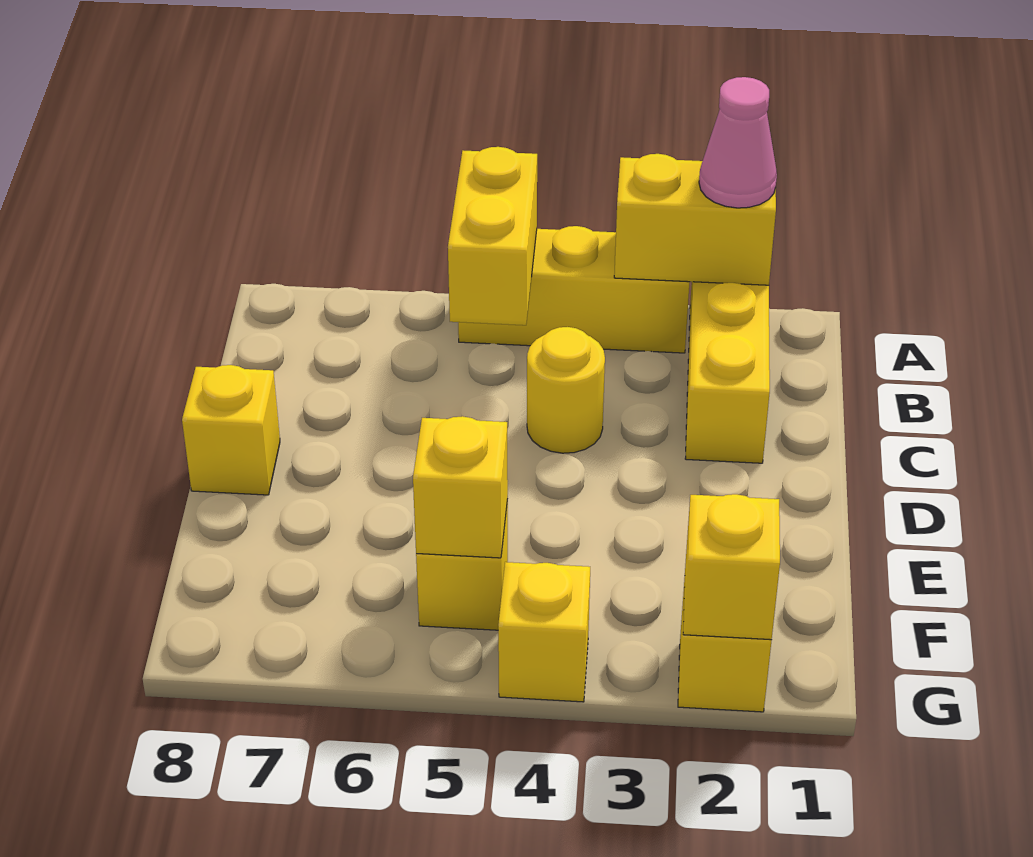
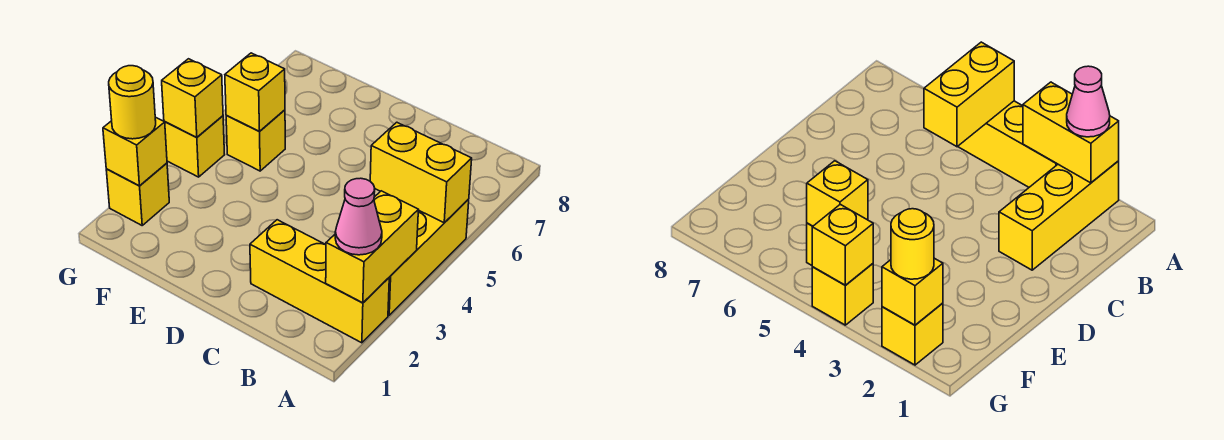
yellow round brick C4 level 1 -> yellow round brick G2 level 3
yellow brick D8 level 1 -> yellow brick G4 level 2

